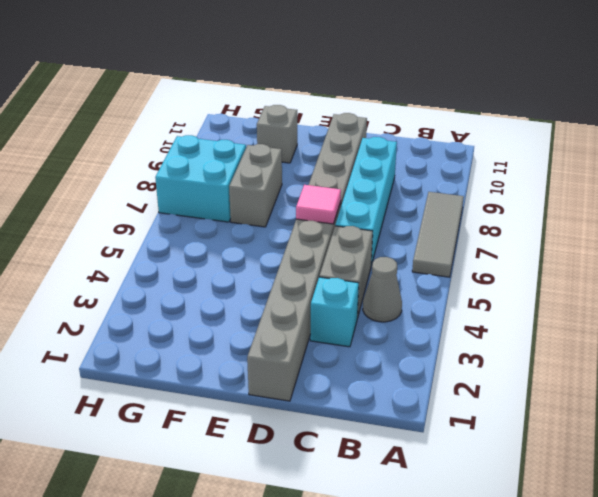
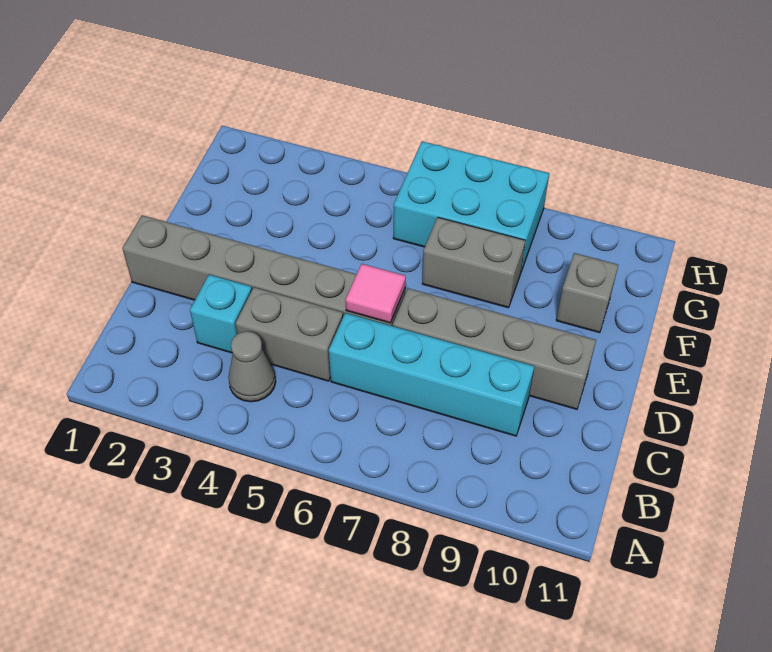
grey tile A6:A8 level 1 -> none
cyan brick G7:H8 level 1 -> cyan brick G6:H8 level 1

